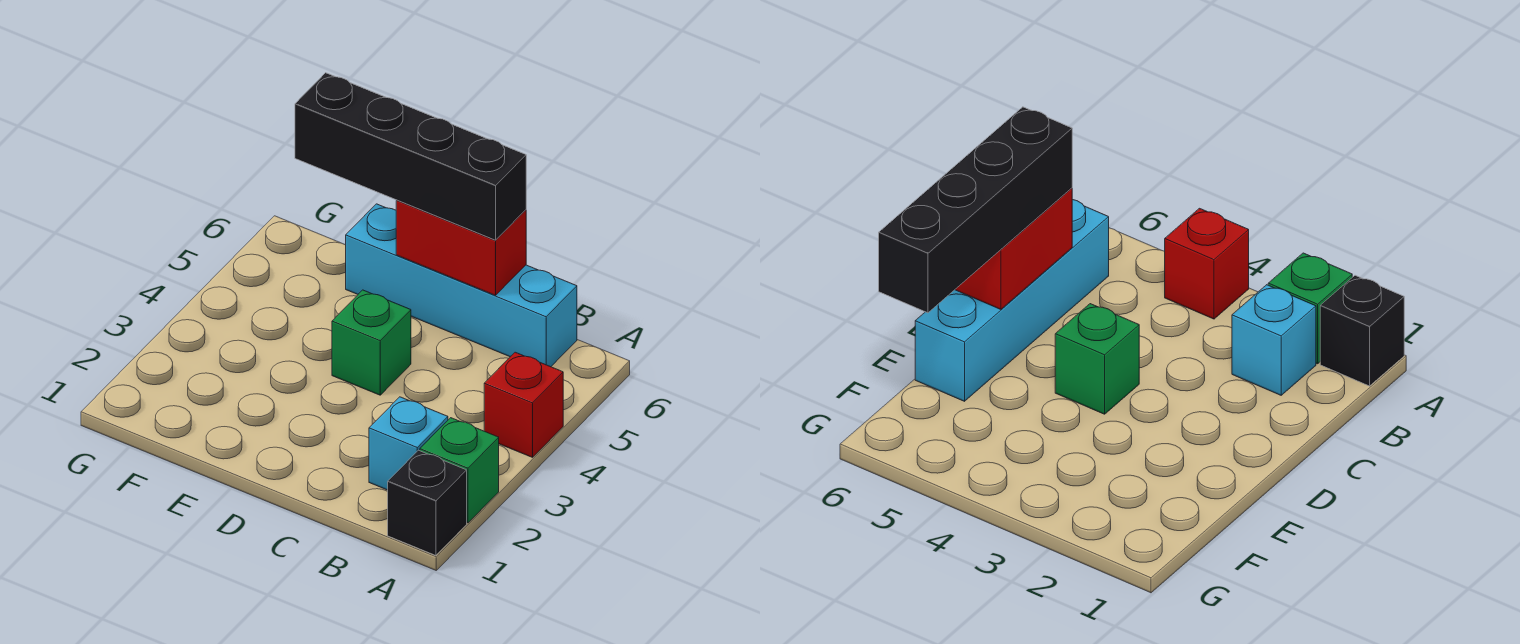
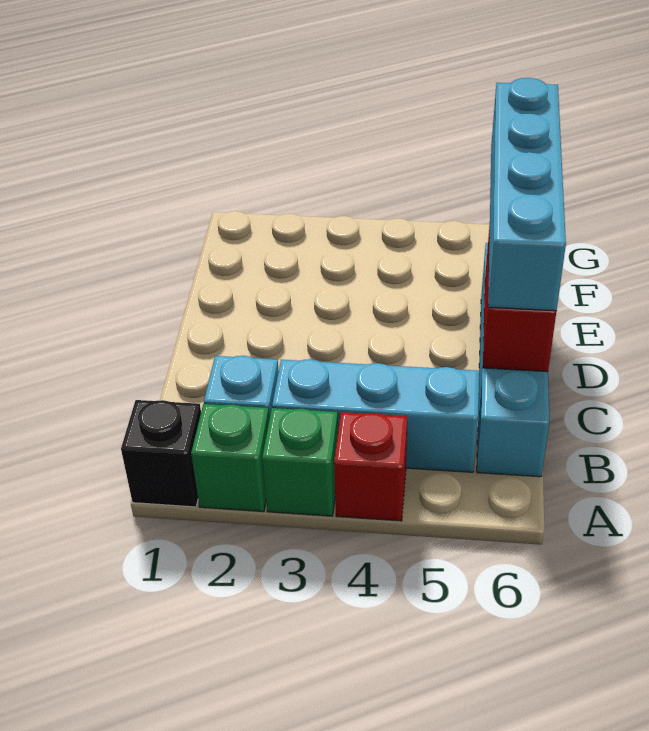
none -> cyan brick B3:B5 level 1
black brick C6:F6 level 3 -> cyan brick C6:F6 level 3
green brick D4 level 1 -> green brick A3 level 1

